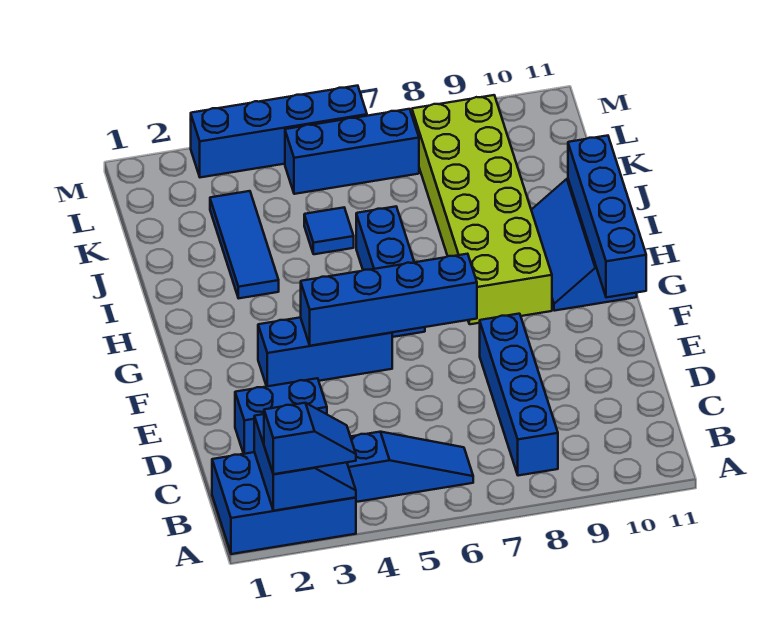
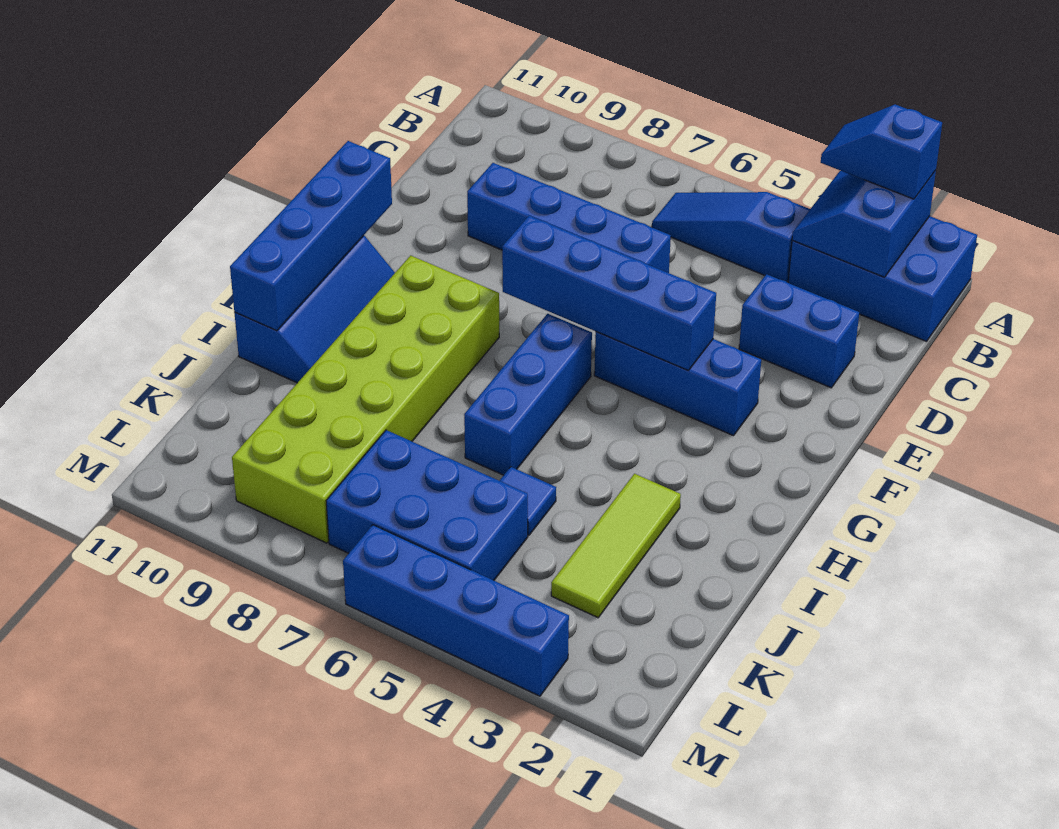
blue brick B8:E8 level 1 -> blue brick D6:D9 level 1
blue tile I3:K3 level 1 -> lime tile I3:K3 level 1
blue brick L5:L7 level 1 -> blue brick K5:L7 level 1

